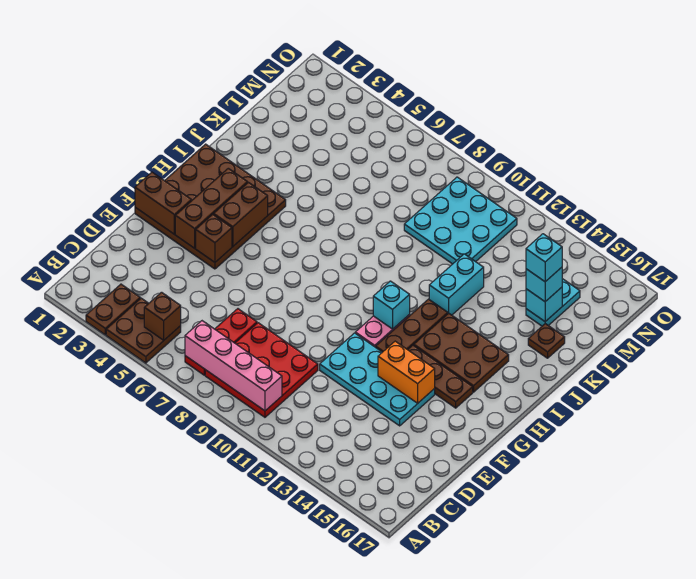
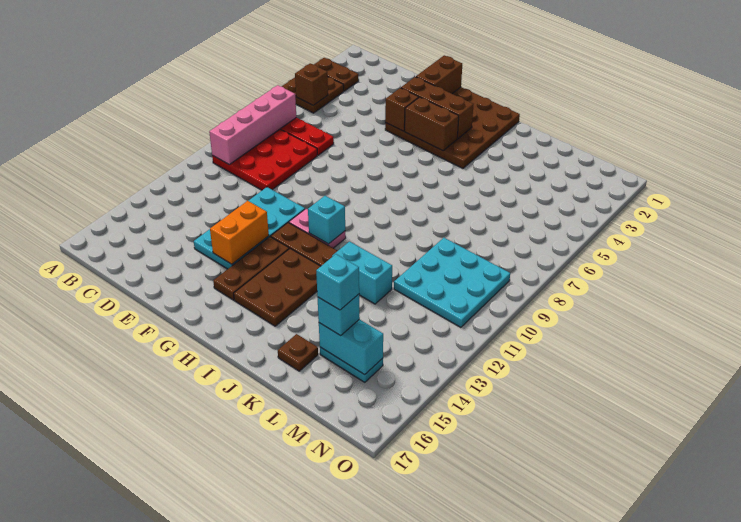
cyan brick L15 level 2 -> cyan brick L15:M15 level 2

